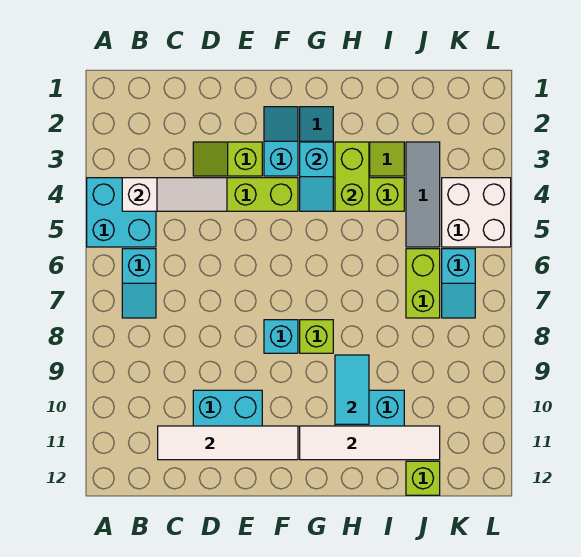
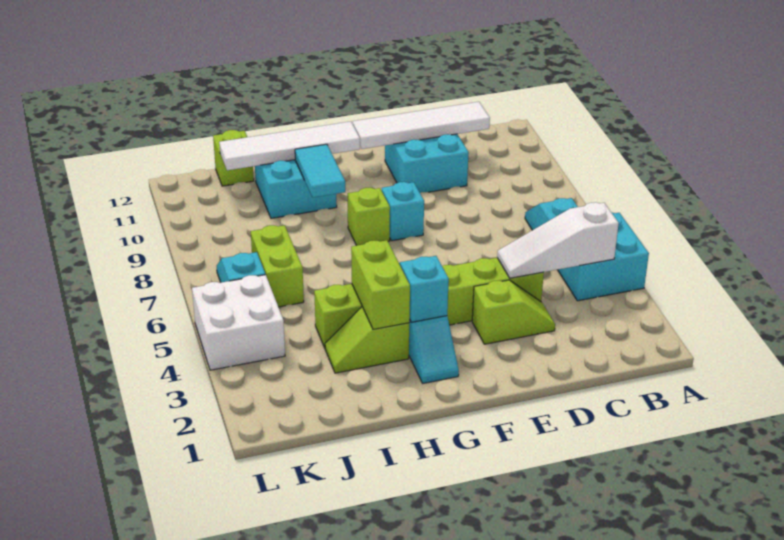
cyan slope F2:F3 level 1 top 3 -> none
grey tile J3:J5 level 1 -> none

